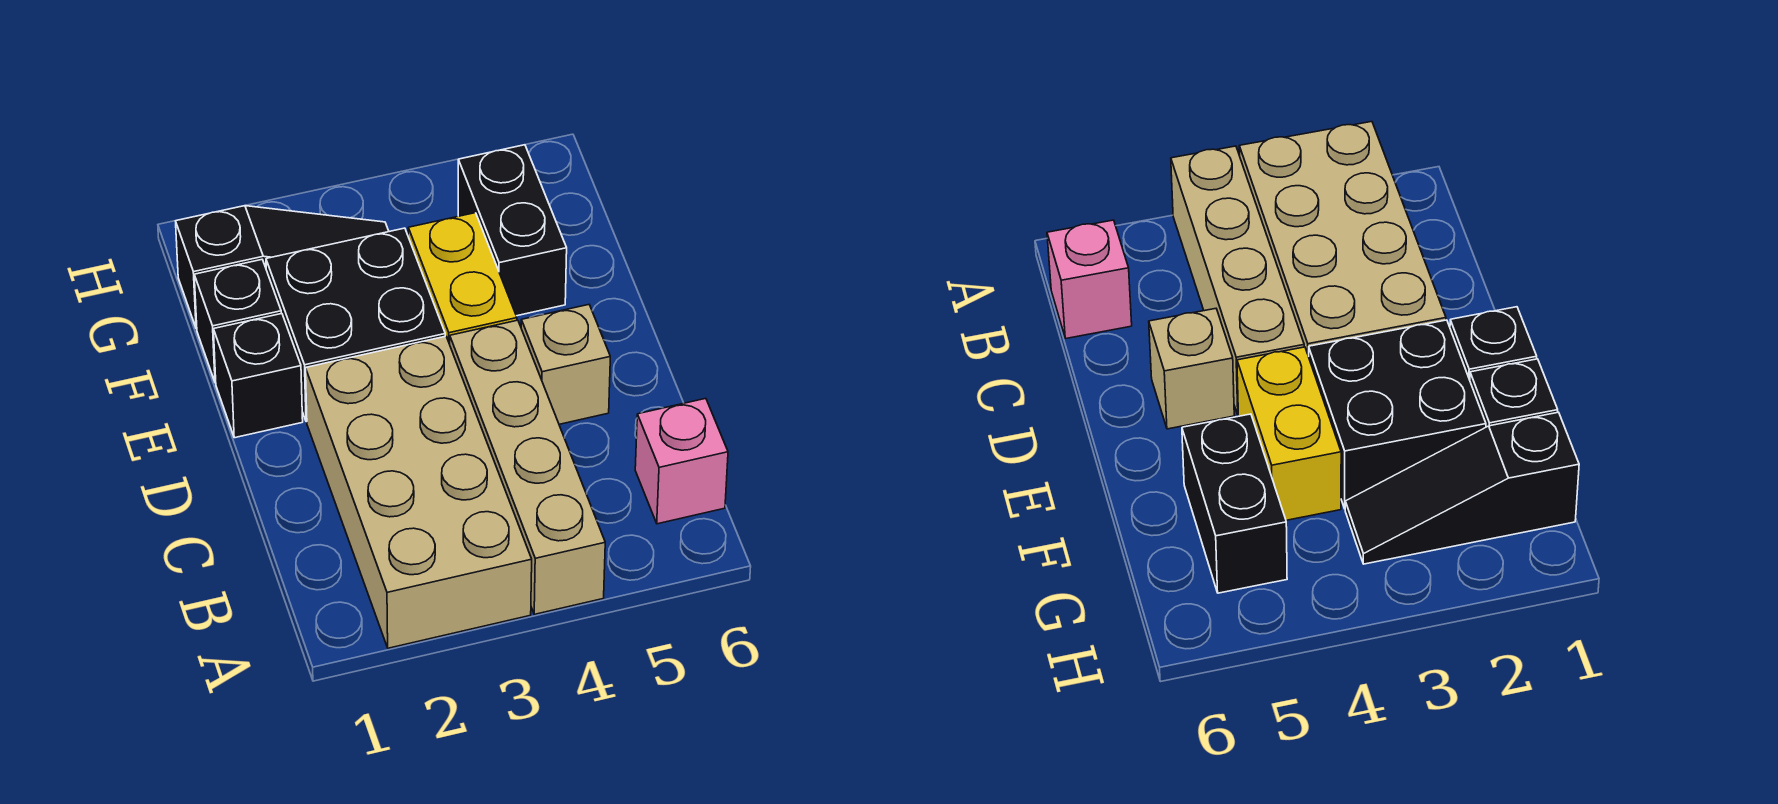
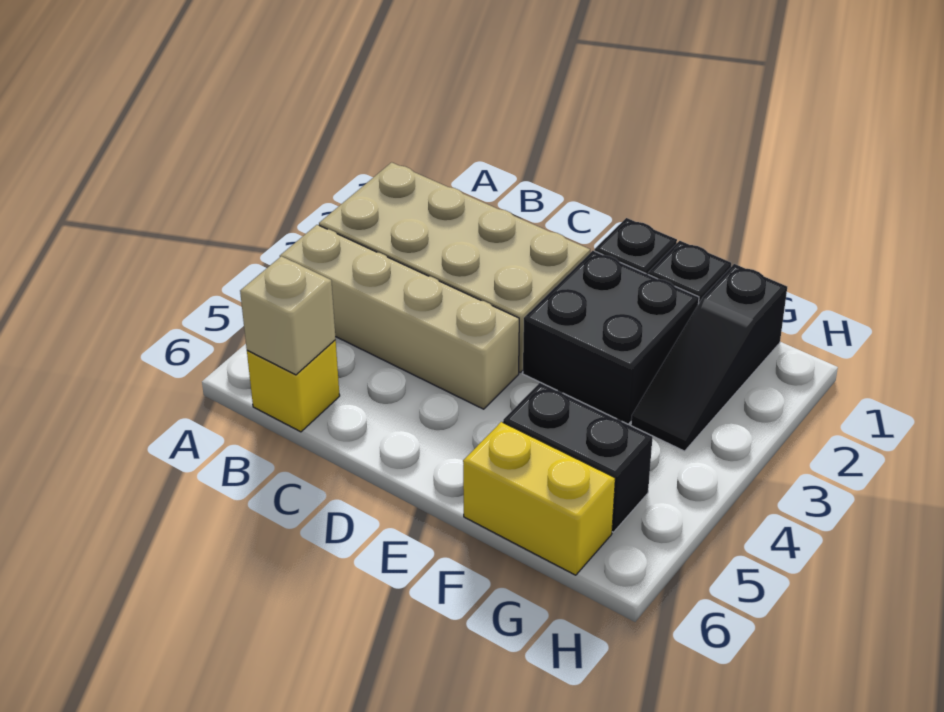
pink brick B6 level 1 -> yellow brick B6 level 1
tan brick D5 level 1 -> tan brick B6 level 2
yellow brick E4:F4 level 1 -> yellow brick F6:G6 level 1

